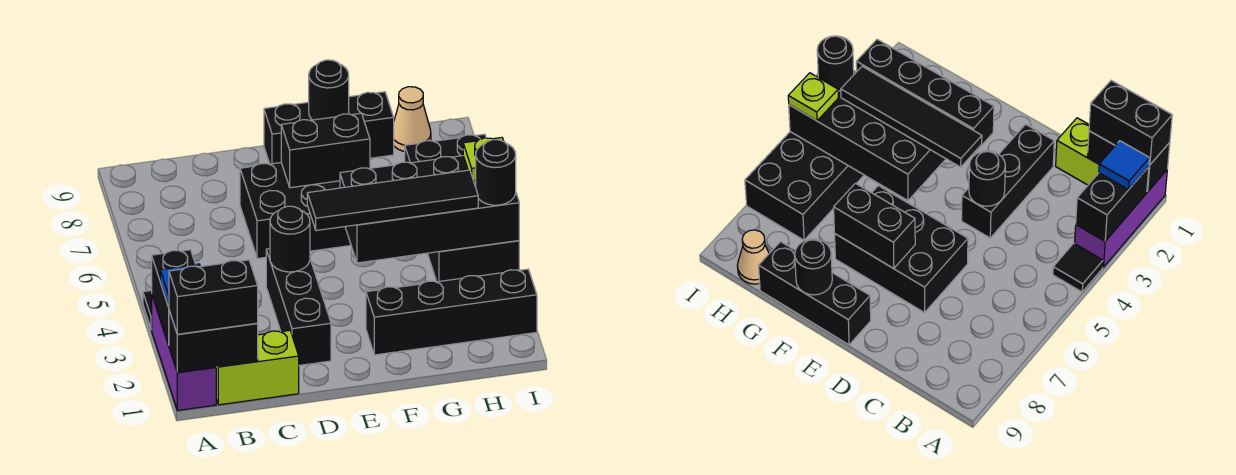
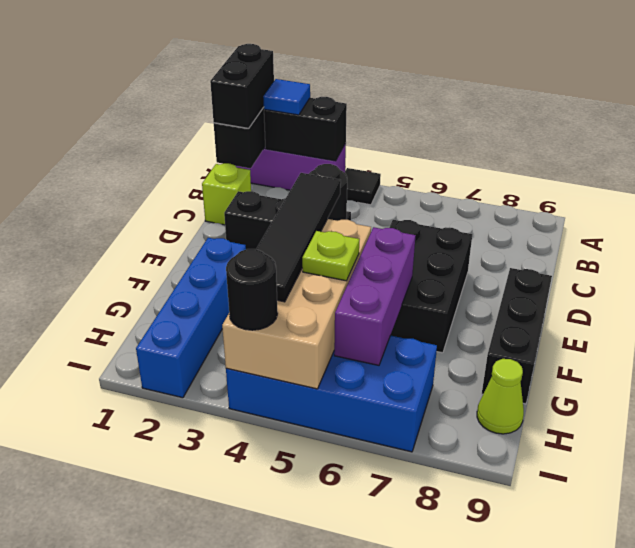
lime brick B1:C1 level 1 -> lime brick C1 level 1
black brick E7:F7 level 2 -> none
black brick F2:I2 level 1 -> blue brick F2:I2 level 1
black brick F4:I5 level 2 -> tan brick F4:I5 level 2
none -> purple brick F6:H6 level 2
black round brick F9 level 2 -> none
black brick H4:I7 level 1 -> blue brick H4:I7 level 1
tan cone H9 level 1 -> lime cone H9 level 1
lime plate I5 level 3 -> lime plate G5 level 3

